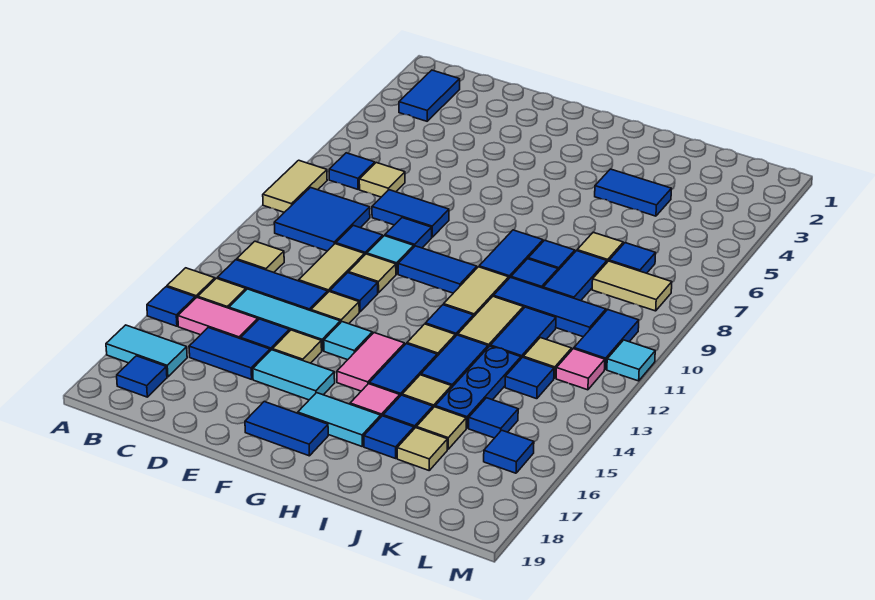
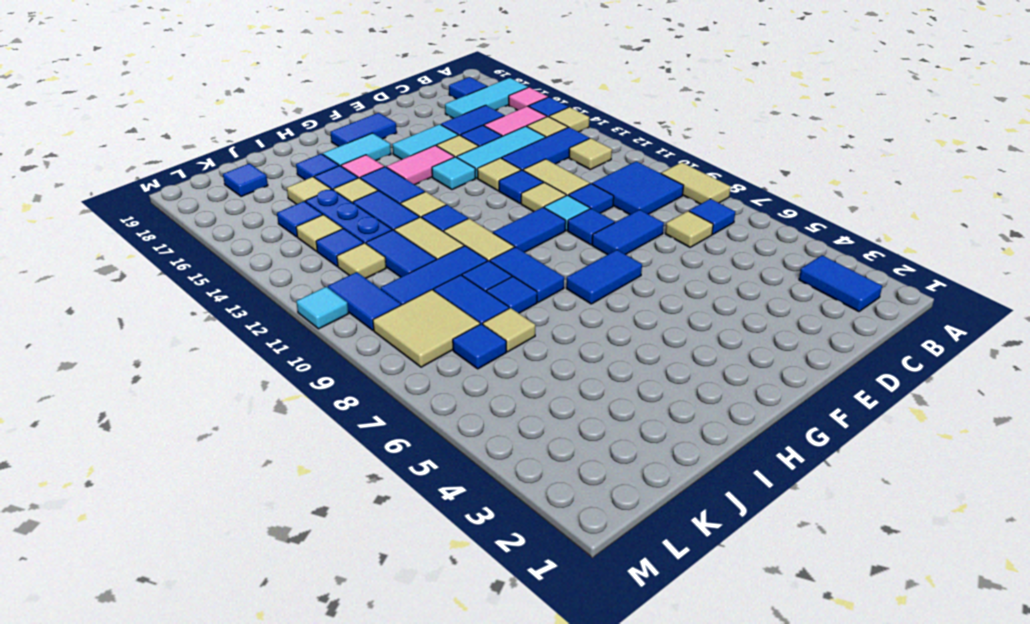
cyan tile A17:B17 level 1 -> cyan tile A17:C17 level 1
pink tile G14:G15 level 1 -> pink tile F15:G15 level 1
blue tile I4:J4 level 1 -> blue tile F7:G7 level 1
tan tile J17 level 1 -> tan tile K14 level 1
tan tile K8:L8 level 1 -> tan tile K8:L9 level 1
pink tile L12 level 1 -> pink tile A16 level 1
blue tile L16 level 1 -> blue tile K18 level 1

